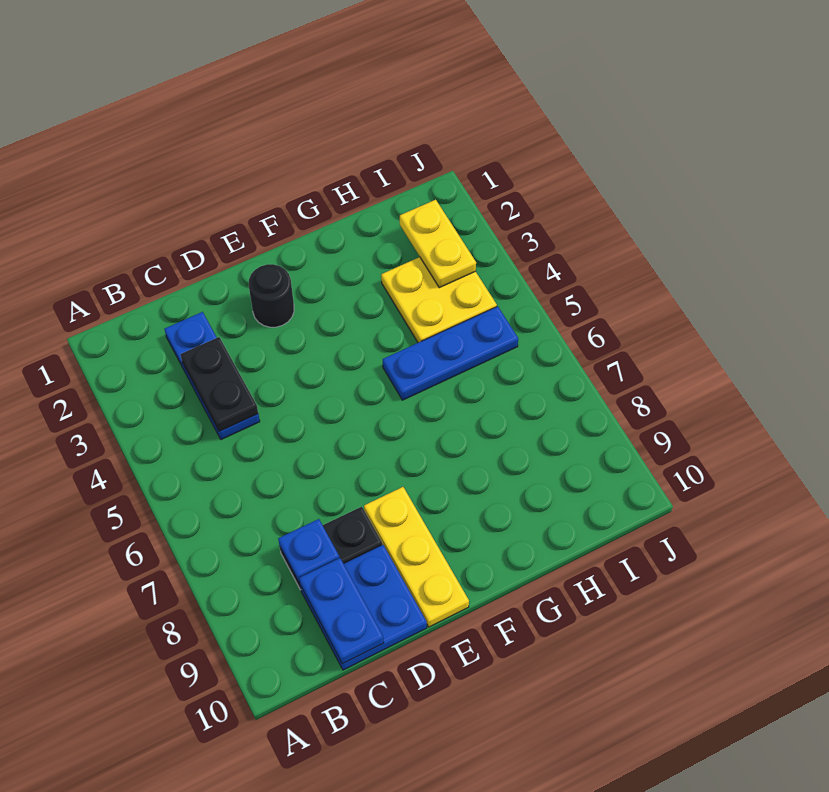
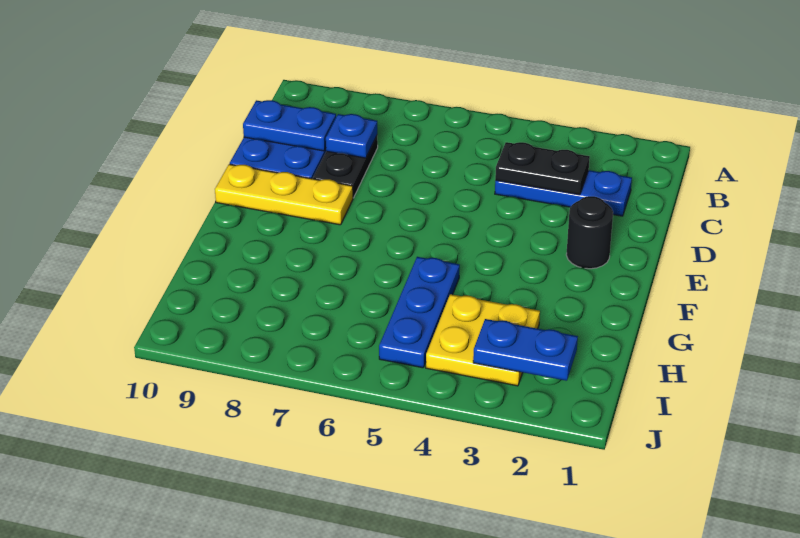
yellow plate I2:I3 level 2 -> blue plate I2:I3 level 2

